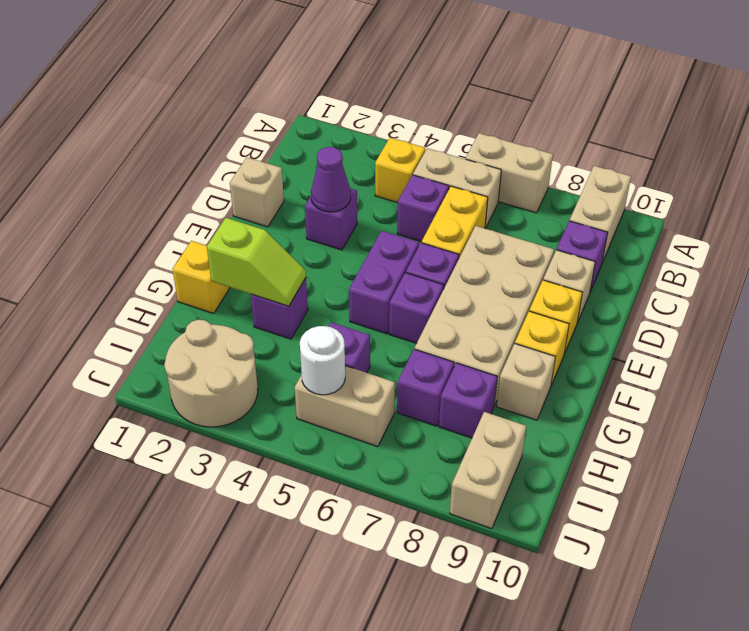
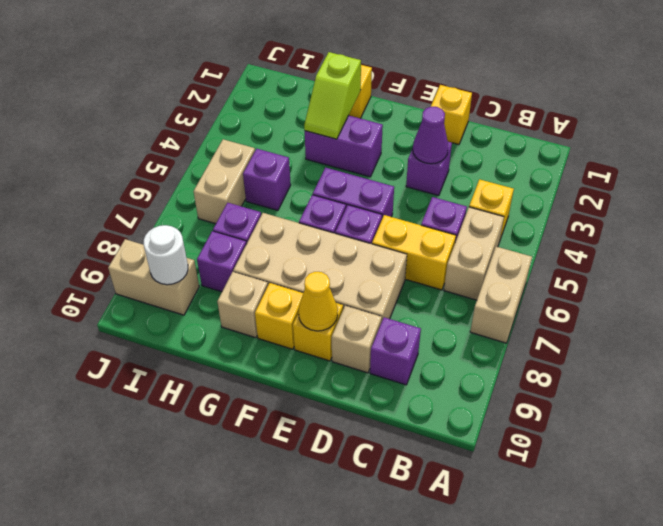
tan brick A9:B9 level 1 -> none
tan brick D1 level 1 -> yellow brick D1 level 1
none -> yellow cone E9 level 2
purple brick G3 level 1 -> purple brick F3:G3 level 1
tan round brick I2:J3 level 1 -> none
white round brick I5 level 2 -> white round brick I9 level 2

